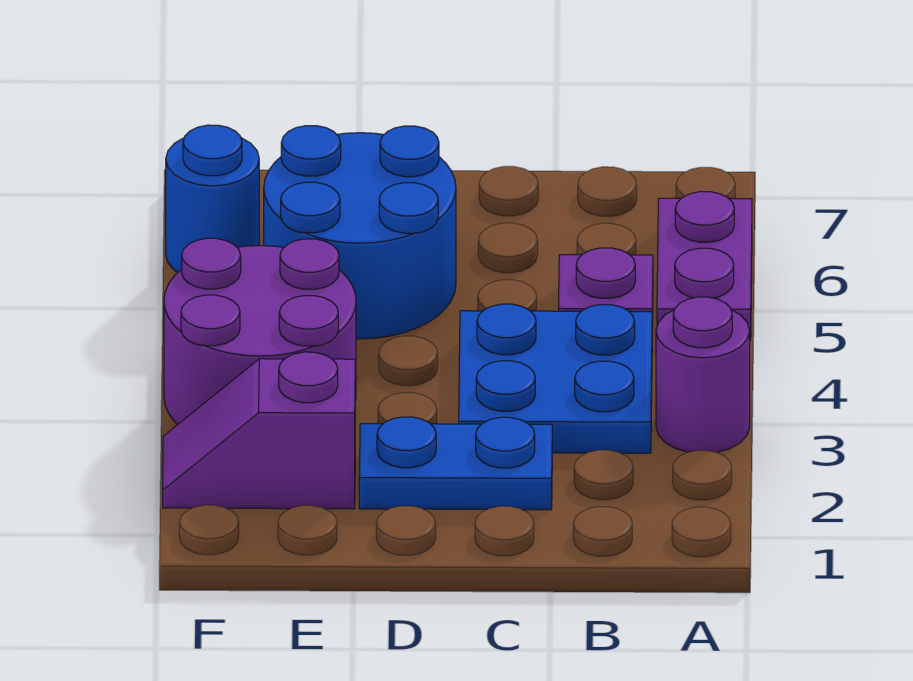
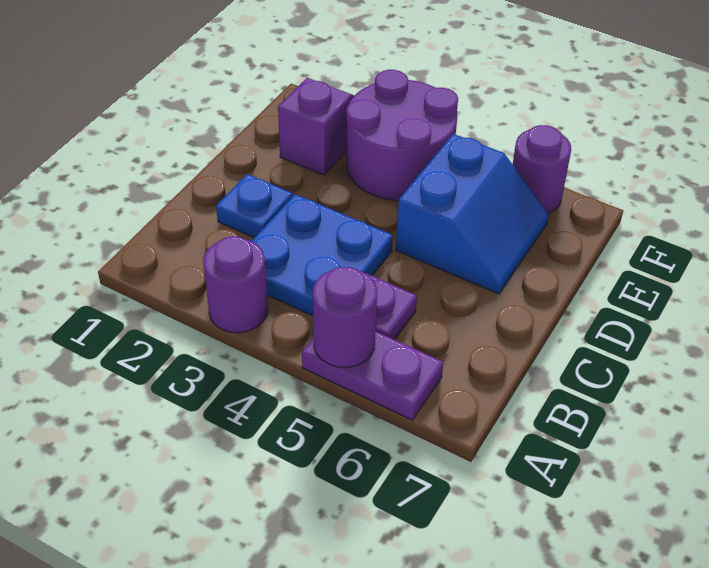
none -> purple round brick A5 level 2
blue plate C2:D2 level 1 -> blue plate C2 level 1
blue round brick D5:E6 level 1 -> blue slope D5:E6 level 1 top 5
blue round brick F6 level 1 -> purple round brick F6 level 1

